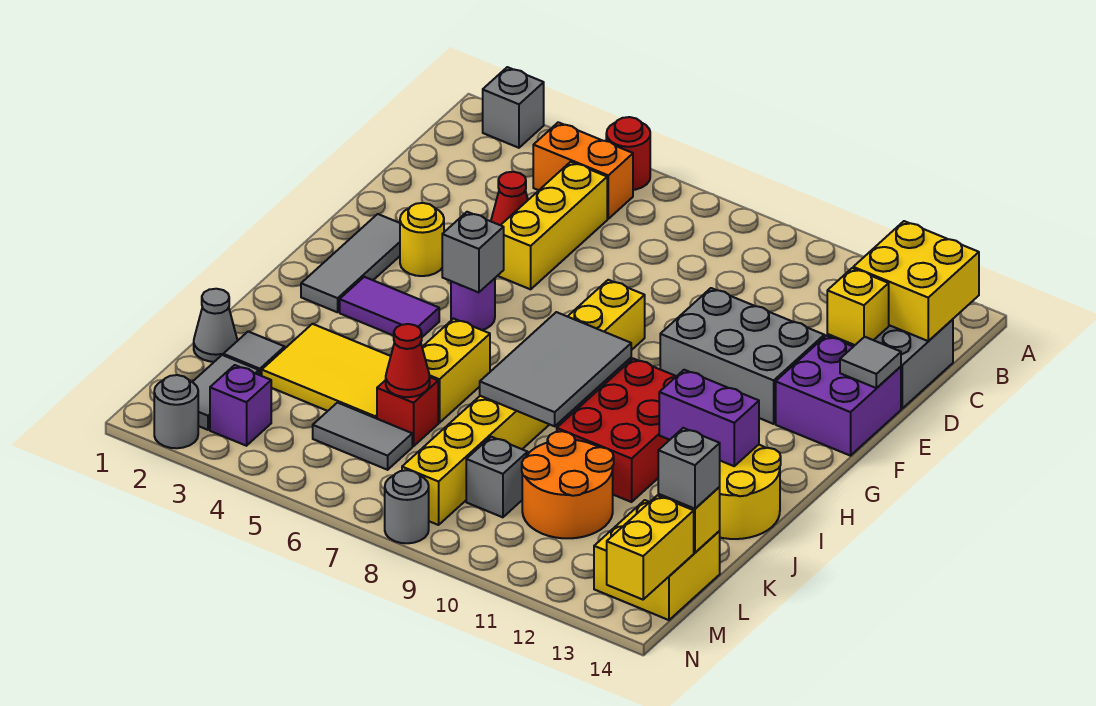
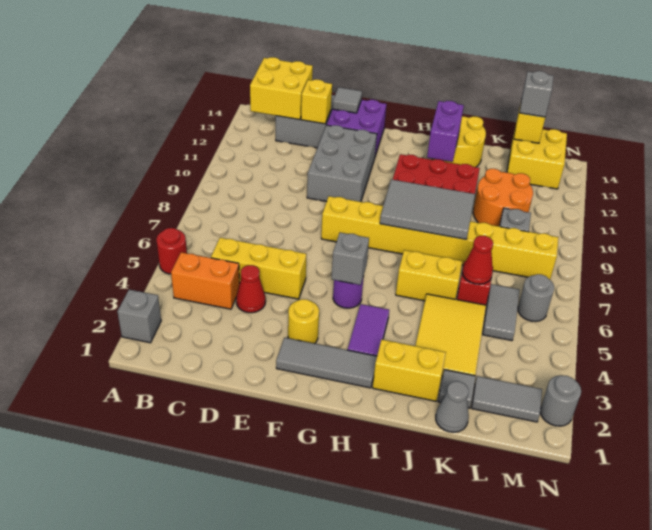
orange brick B4:B5 level 1 -> orange brick B4:C4 level 1
purple brick M3 level 1 -> none
yellow brick M14:N14 level 2 -> yellow brick I2:J2 level 1
grey round brick N8 level 1 -> grey round brick M6 level 1

